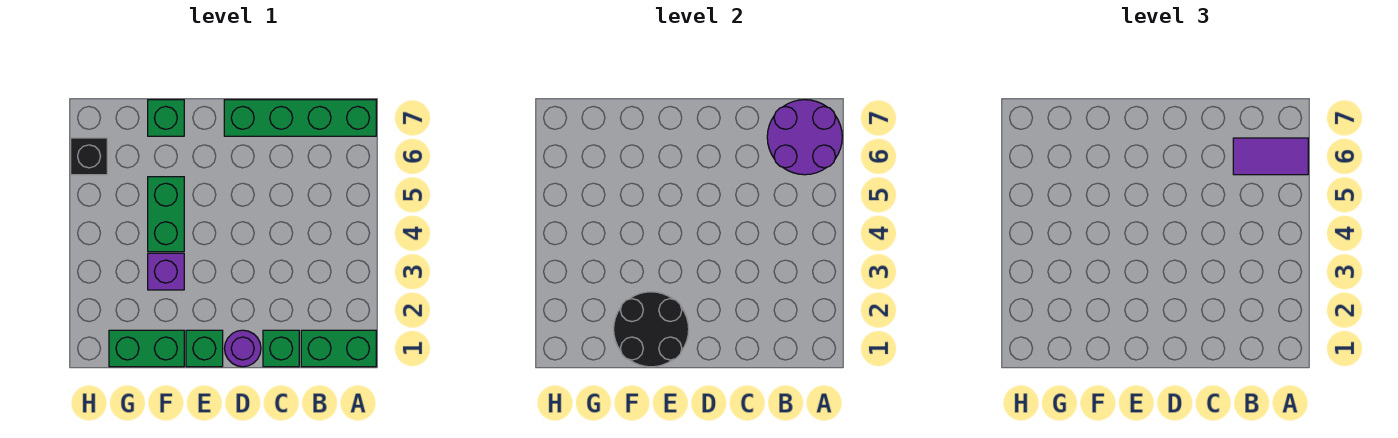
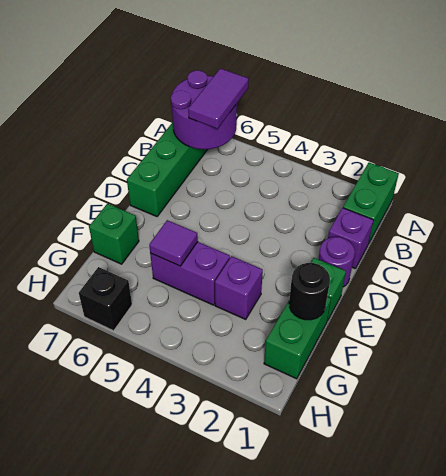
green brick C1 level 1 -> purple brick C1 level 1
black round brick E1:F2 level 2 -> black round brick F1 level 2
green brick F4:F5 level 1 -> purple brick F4:F5 level 1
none -> purple tile F5 level 2

